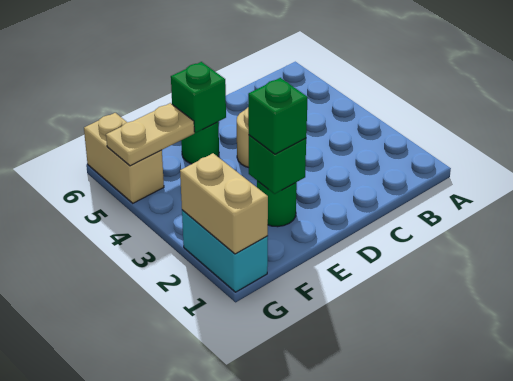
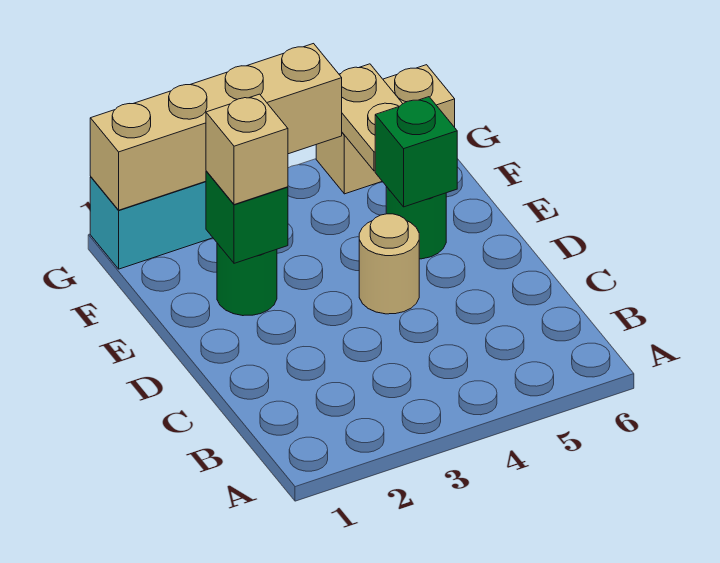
green brick E2 level 3 -> tan brick E2 level 3
tan brick G1:G2 level 2 -> tan brick G1:G4 level 2

